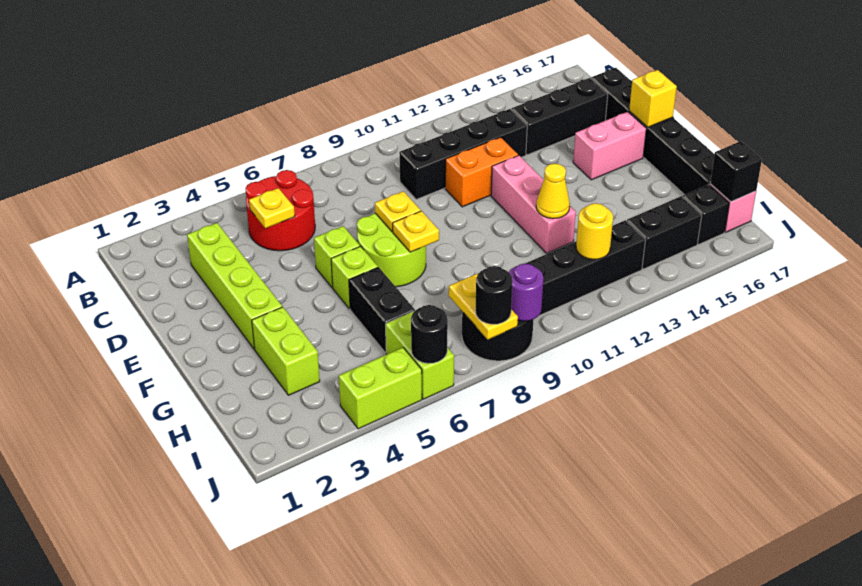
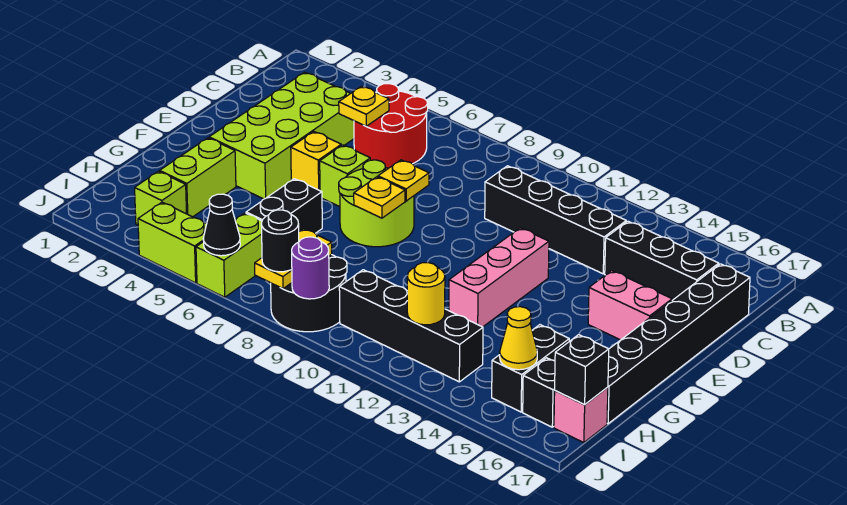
lime brick C3:F3 level 1 -> lime brick C3:F4 level 1
orange brick D11:D12 level 1 -> none
yellow brick E17 level 2 -> yellow brick E5 level 1
lime brick F6 level 1 -> lime brick I3 level 1
yellow cone G12 level 2 -> yellow cone I15 level 2
black brick I14:I15 level 1 -> black brick H15:I15 level 1
black round brick J6 level 2 -> black cone J6 level 2

